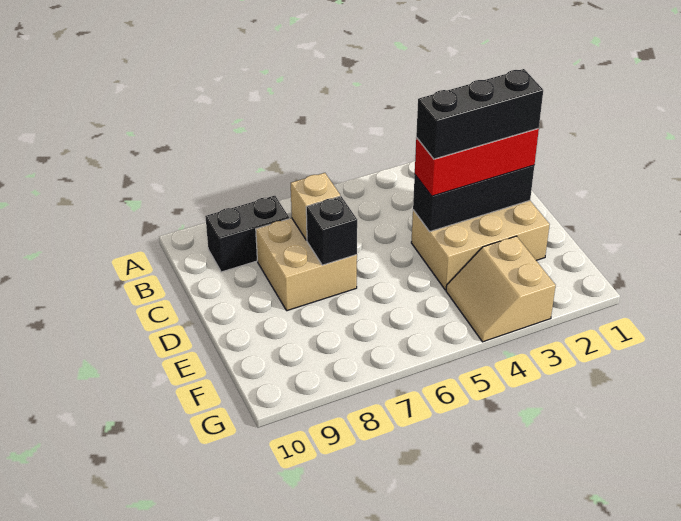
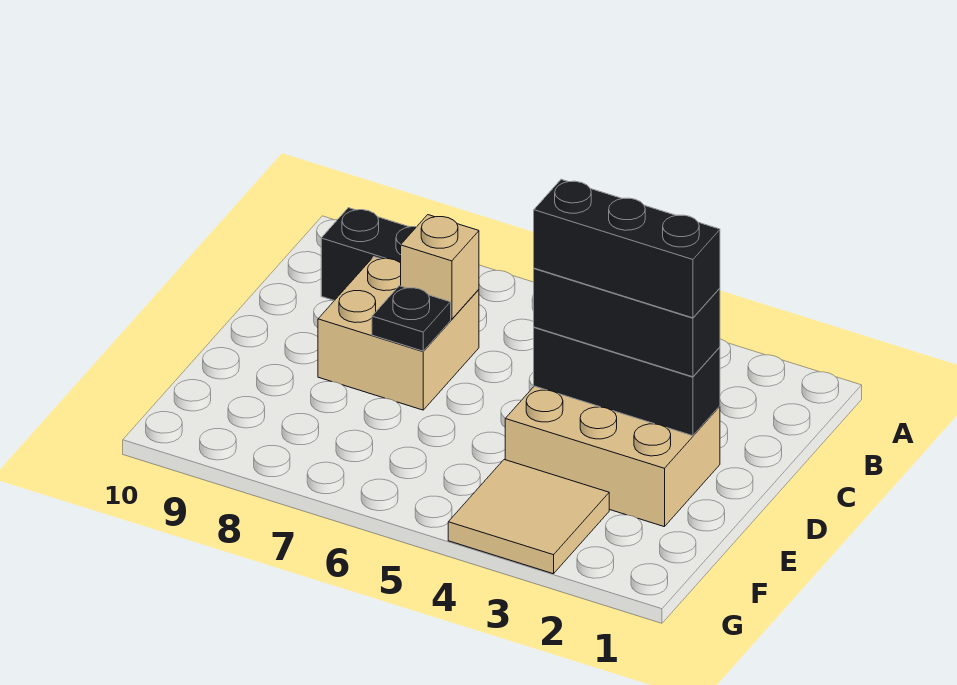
red brick D2:D4 level 3 -> black brick D2:D4 level 3
black brick D7 level 2 -> black plate D7 level 2
tan slope F3:G4 level 1 top 3 -> tan tile F3:G4 level 1

